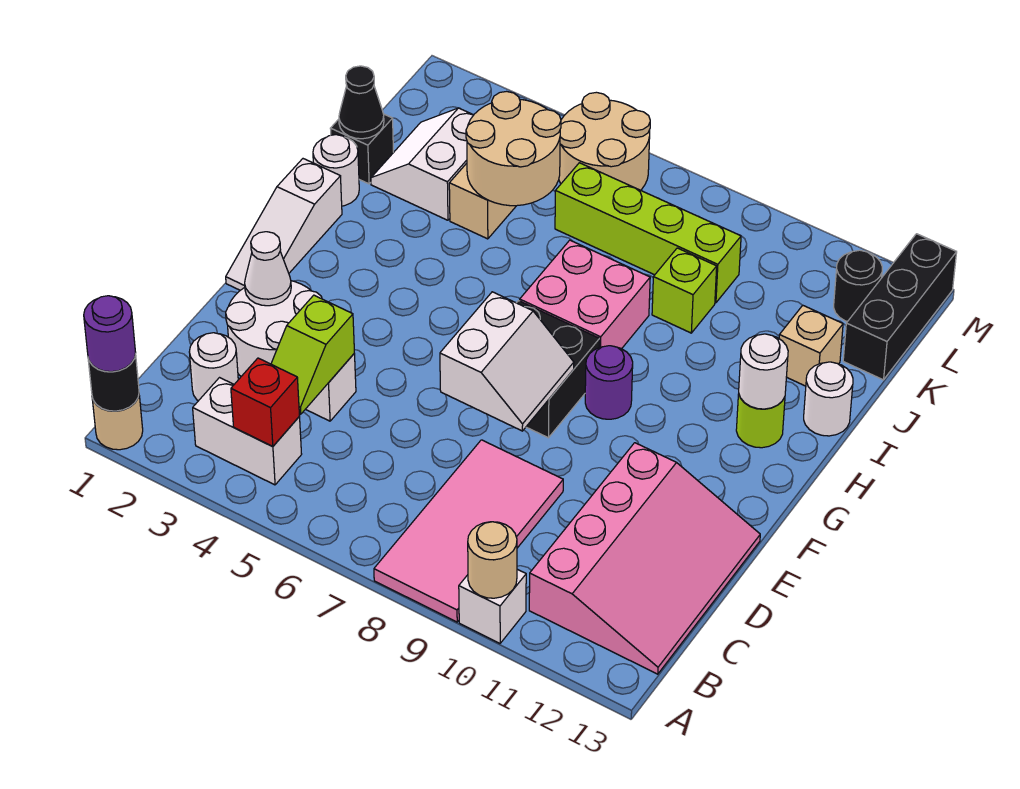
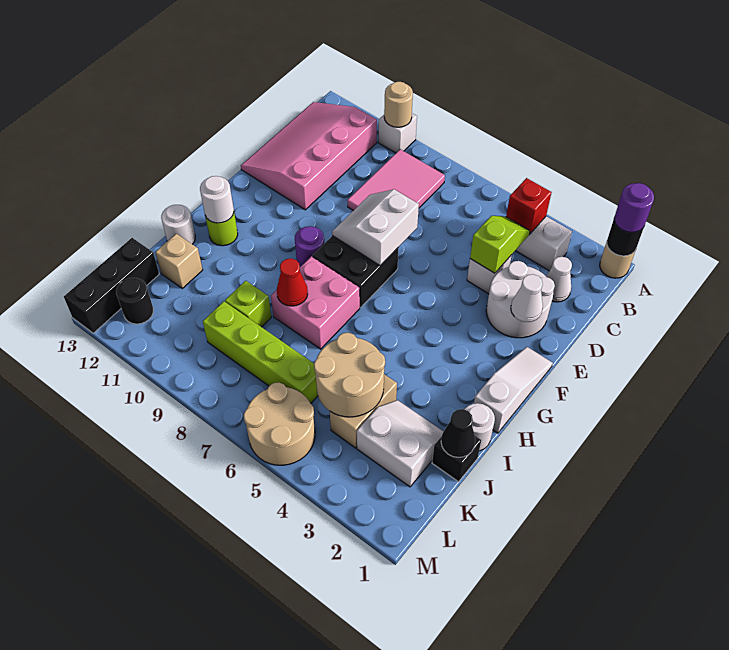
pink tile A8:D9 level 1 -> pink tile B8:D9 level 1
white round brick C2 level 1 -> white cone C2 level 1
none -> red cone I8 level 2
white slope J2:K3 level 1 top 3 -> white slope J2:K3 level 1 top K

